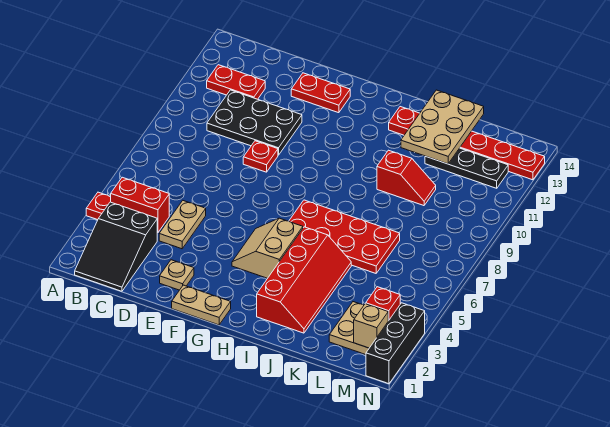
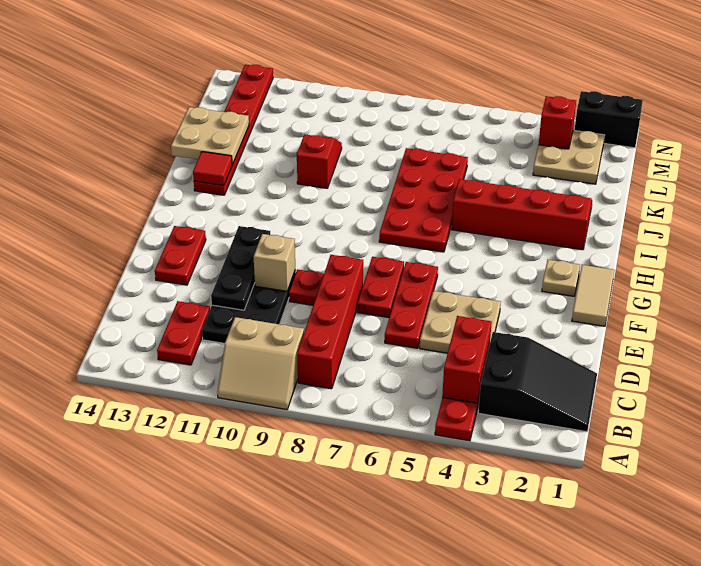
none -> red brick B8:E8 level 1
tan plate D4:D5 level 1 -> tan plate D4:E5 level 1
none -> red plate D6:F6 level 1
tan plate E2 level 1 -> tan plate G2 level 1
none -> red plate E7:F7 level 1
tan plate F1:G1 level 1 -> tan tile F1:G1 level 1
tan slope G4:H5 level 1 top H -> tan slope A9:B10 level 1 top B
none -> red tile I13 level 2
tan plate J12:K14 level 2 -> tan plate J13:K14 level 2
black plate K12:M12 level 1 -> black plate D11:F11 level 2
tan brick M2 level 2 -> tan brick E10 level 2
black brick N1:N3 level 1 -> black brick N1:N2 level 1

